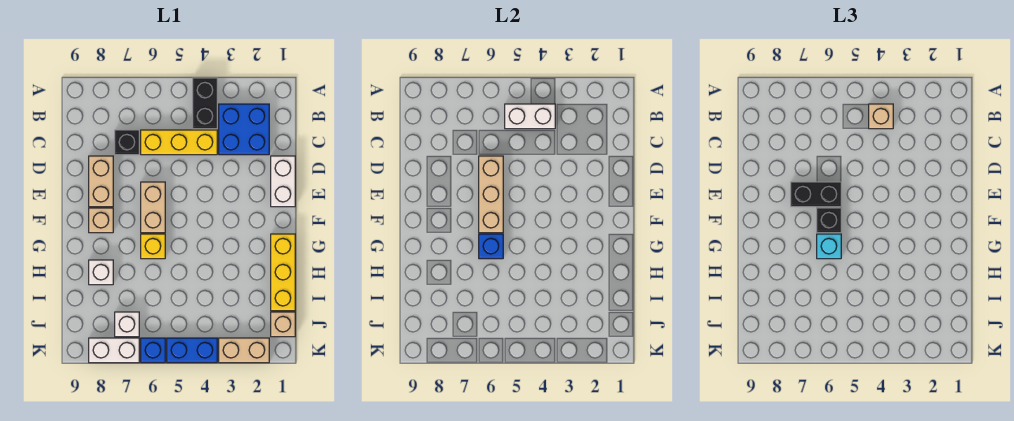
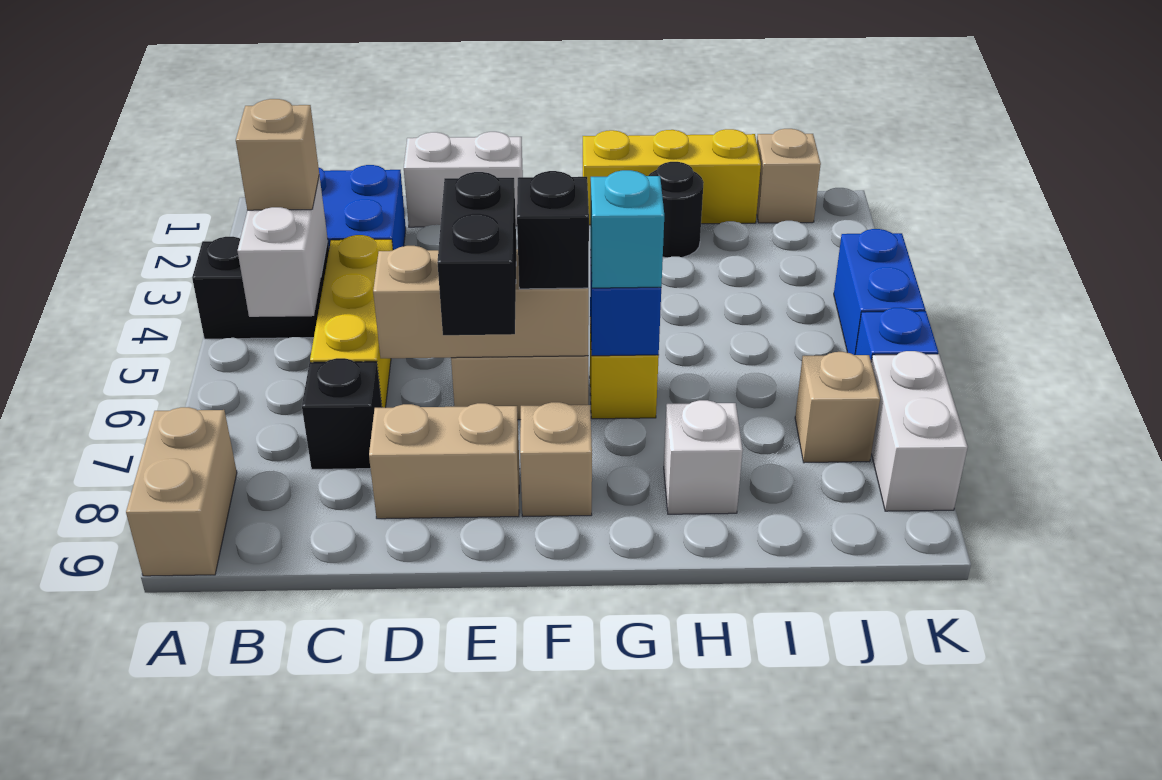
none -> black round brick H2 level 1
white brick J7 level 1 -> tan brick J7 level 1
tan brick K2:K3 level 1 -> tan brick A8:A9 level 1

